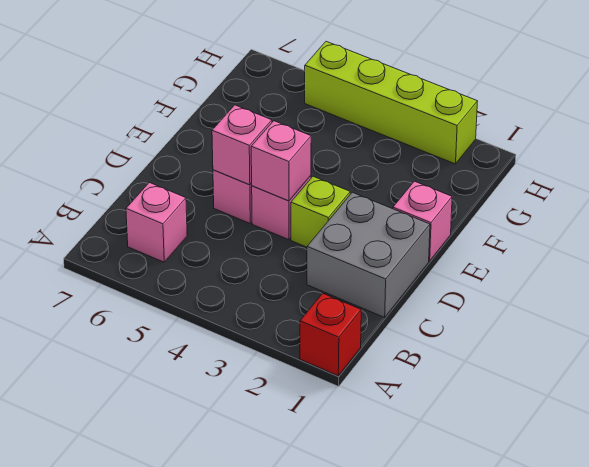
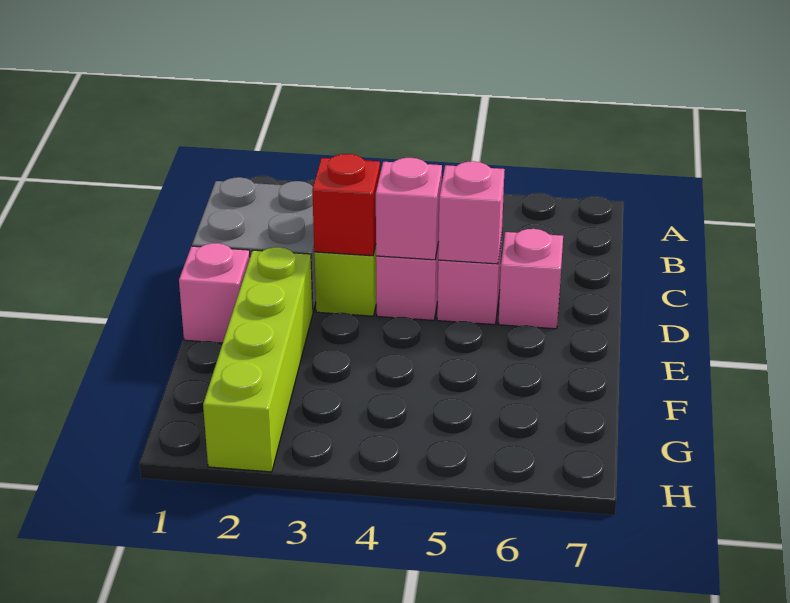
red brick A1 level 1 -> red brick D3 level 2
pink brick B6 level 1 -> pink brick D6 level 1
lime brick H2:H5 level 1 -> lime brick E2:H2 level 1

